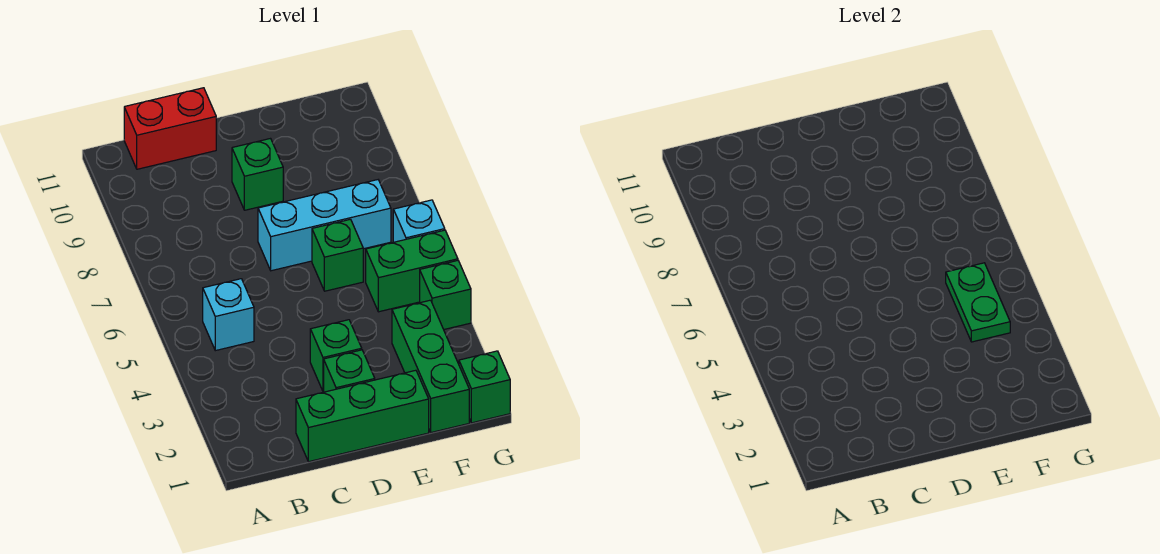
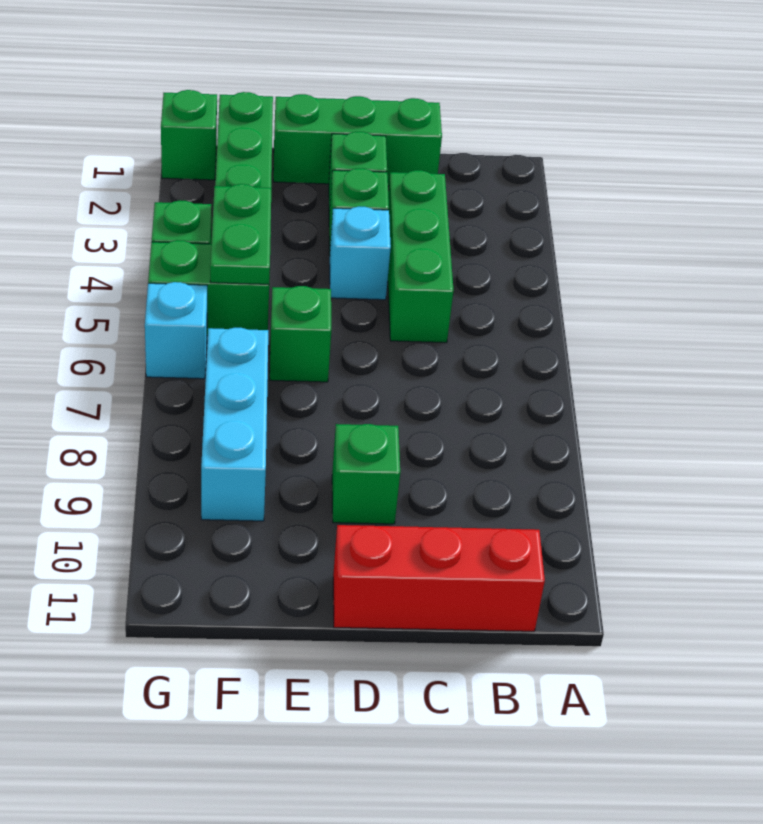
cyan brick B5 level 1 -> cyan brick D4 level 1
red brick B11:C11 level 1 -> red brick B11:D11 level 1
none -> green brick C3:C5 level 1
cyan brick D7:F7 level 1 -> cyan brick F7:F9 level 1

